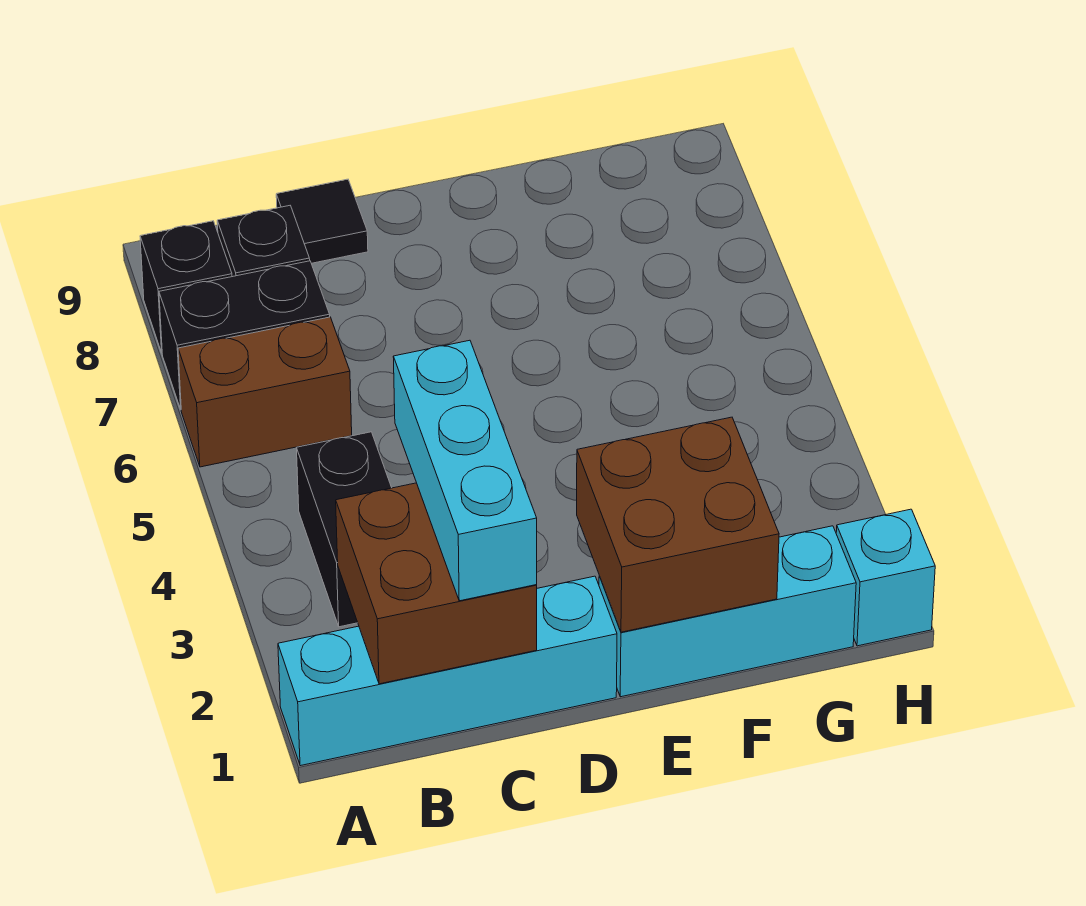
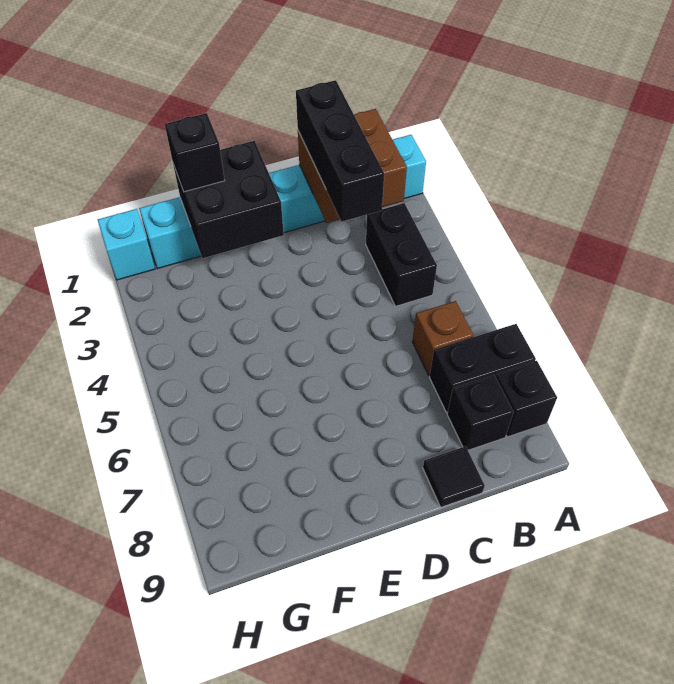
brown brick A6:B6 level 1 -> brown brick B6 level 1
cyan brick C1:C3 level 3 -> black brick C1:C3 level 3
brown brick E1:F2 level 2 -> black brick E1:F2 level 2
none -> black brick F1 level 3

